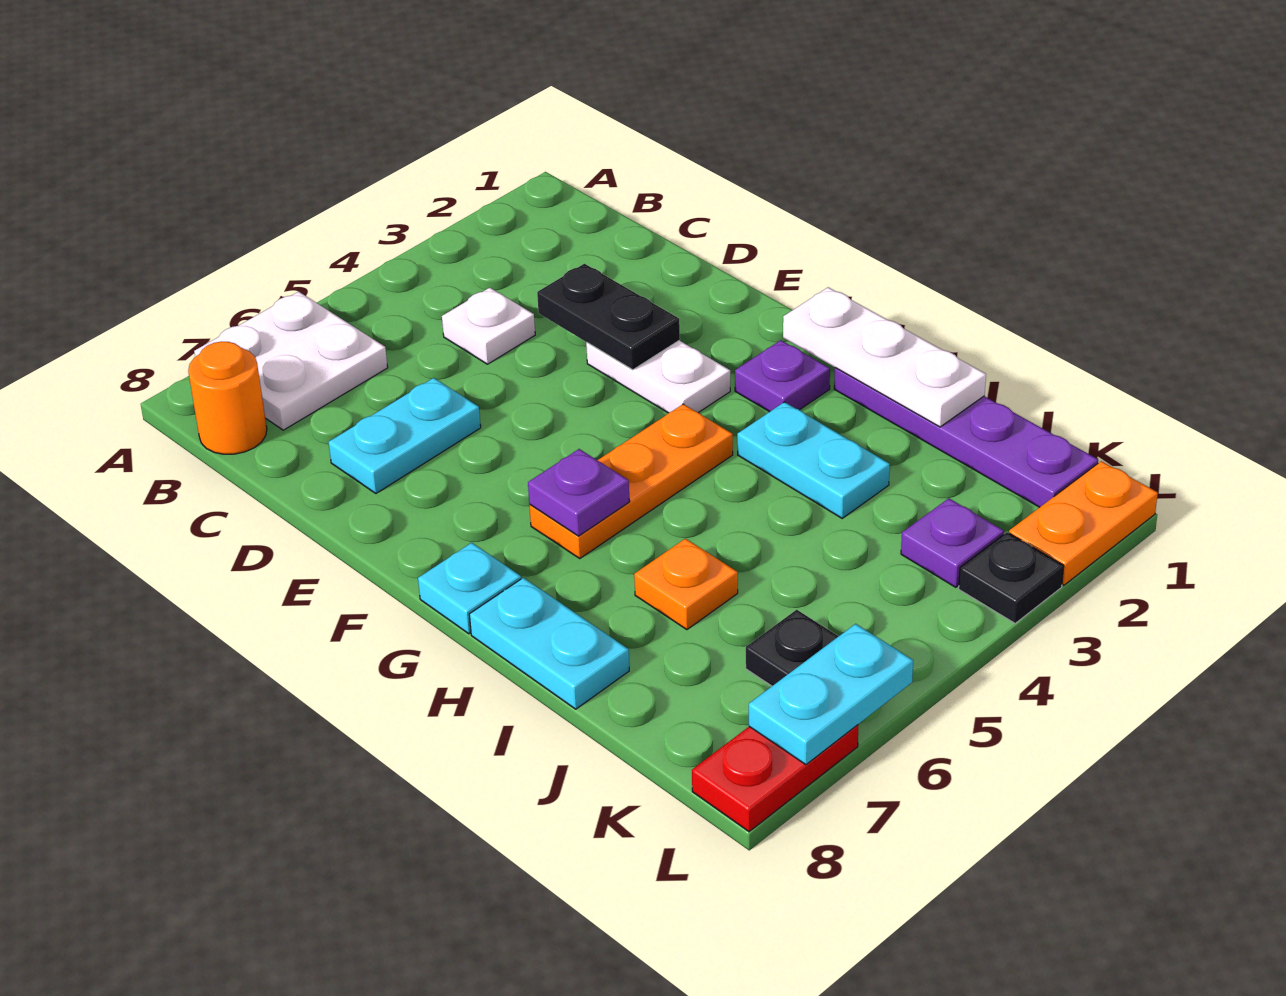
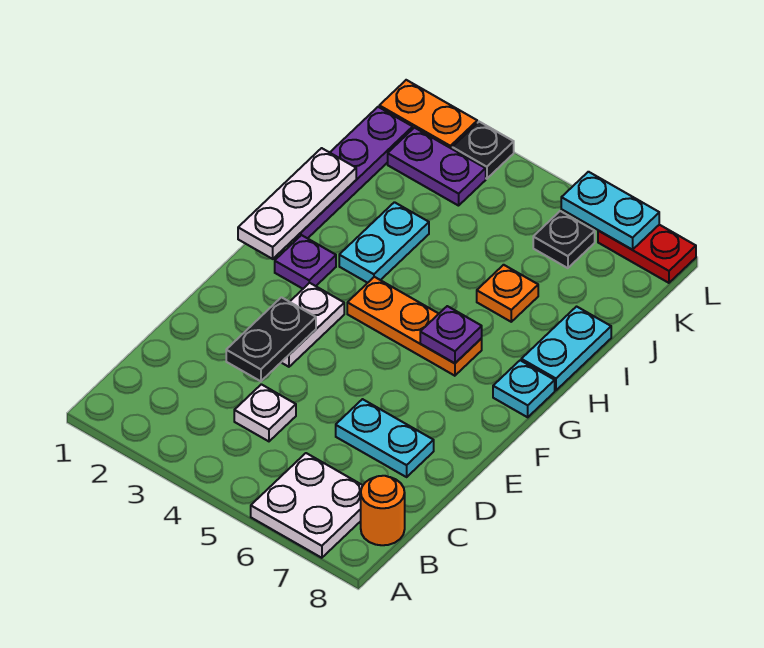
purple plate K3 level 1 -> purple plate K2:K3 level 1

